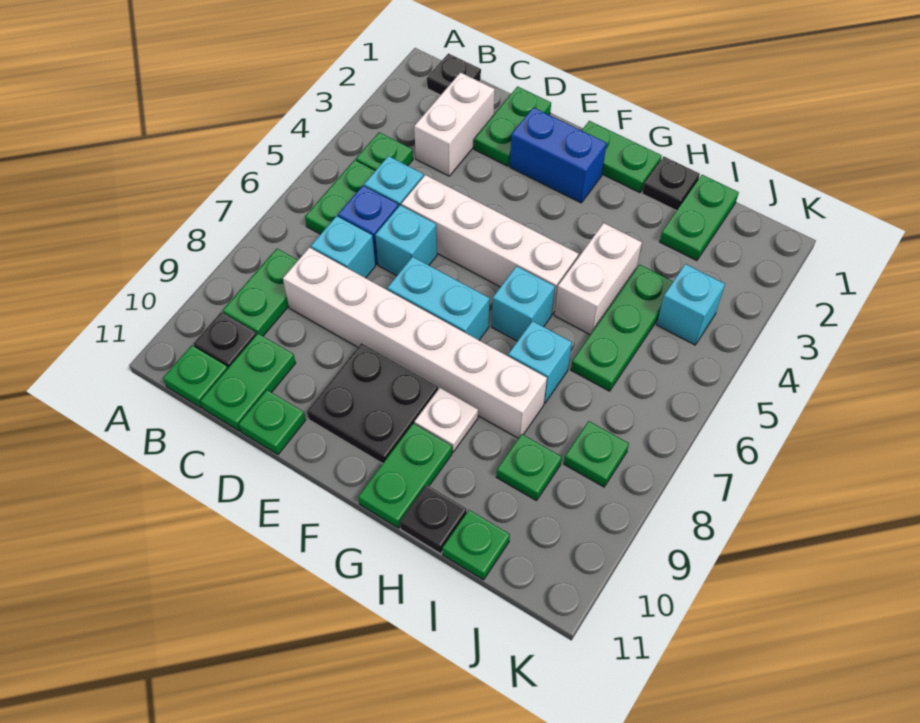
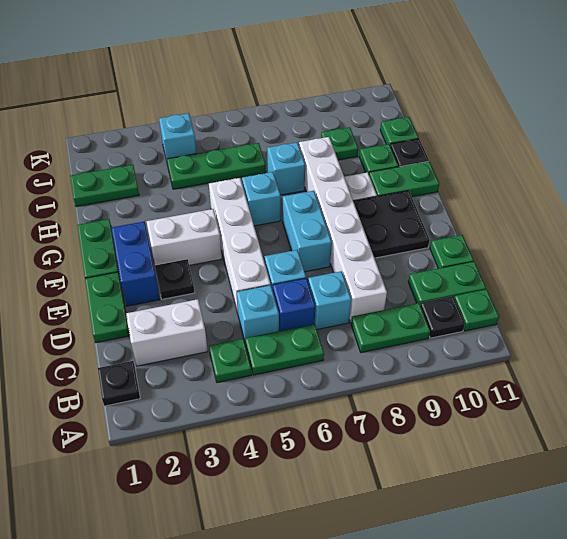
green plate D1:D2 level 1 -> green plate D1:E1 level 1
black plate H1 level 1 -> black plate E3 level 1
white brick H4:H5 level 1 -> white brick F3:F4 level 1
green plate J8 level 1 -> green plate H10 level 1

